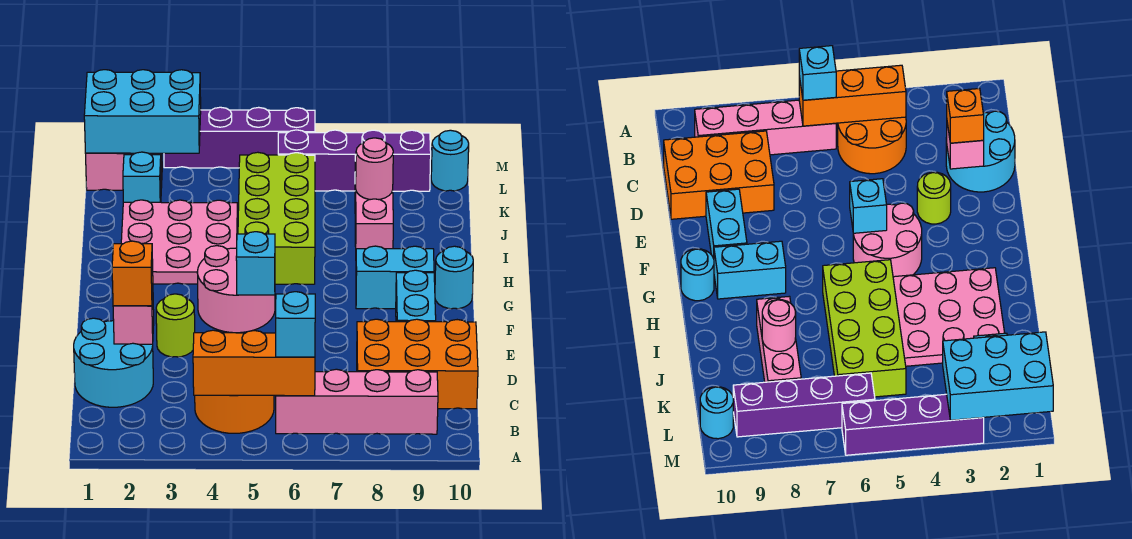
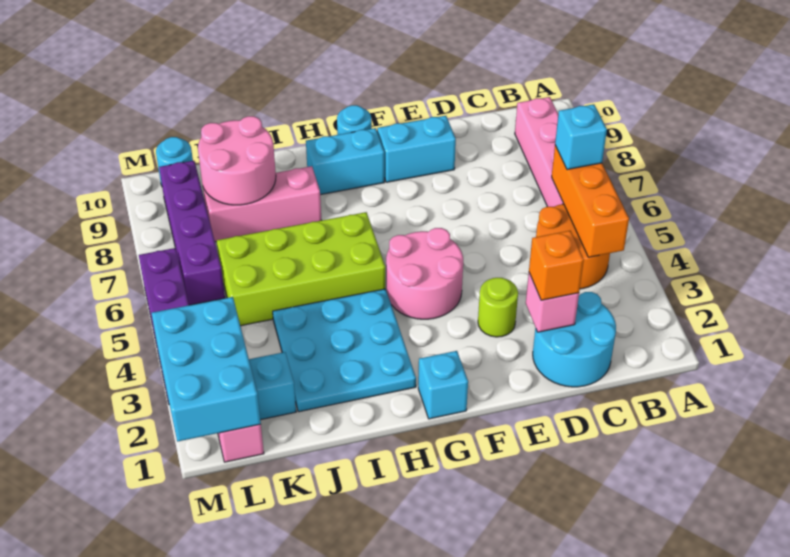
orange brick C8:D10 level 1 -> none
cyan brick F5 level 2 -> cyan brick G1 level 1
cyan brick G8:G9 level 1 -> cyan brick G9:H9 level 1
pink plate H2:J4 level 1 -> cyan plate H2:J4 level 1
pink round brick J8 level 2 -> pink round brick J8:K9 level 2

